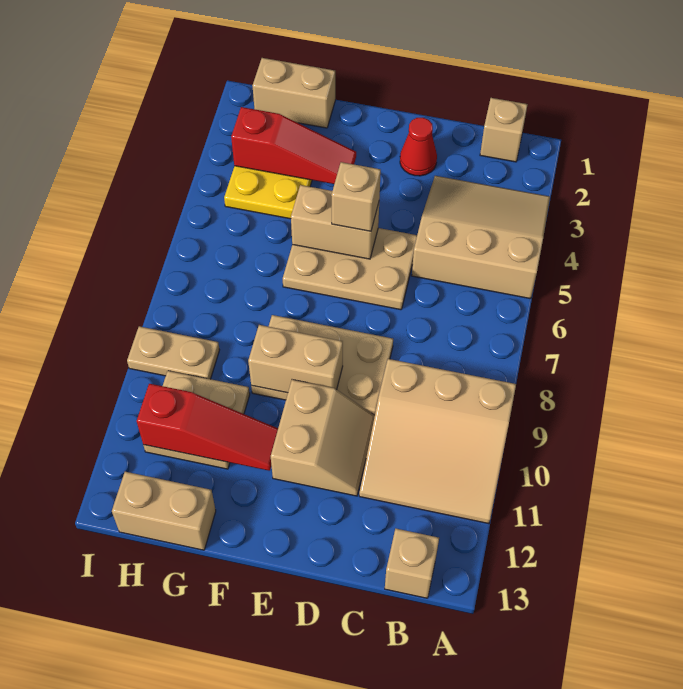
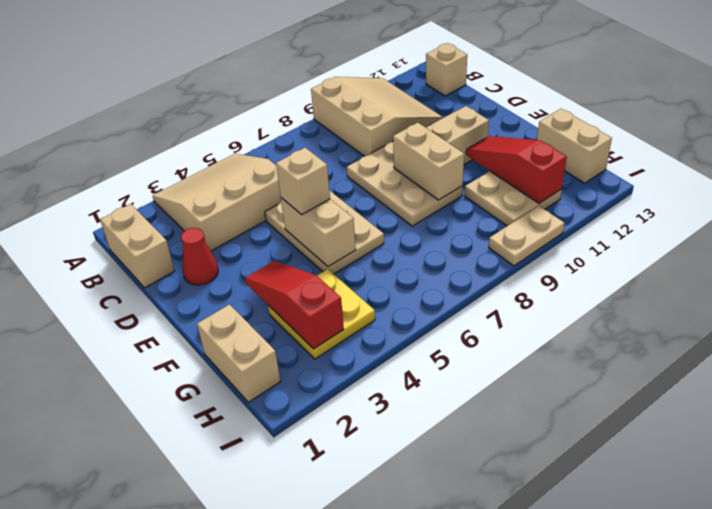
tan slope A3:C5 level 1 top 5 -> tan slope A3:C5 level 1 top C
tan brick B1 level 1 -> tan brick B1:C1 level 1
tan plate H9:I9 level 1 -> tan plate I9:I10 level 1

